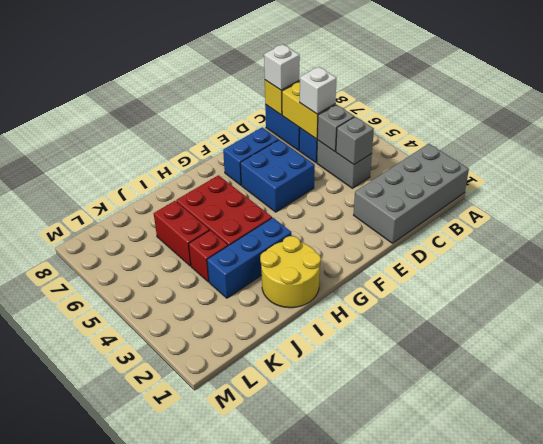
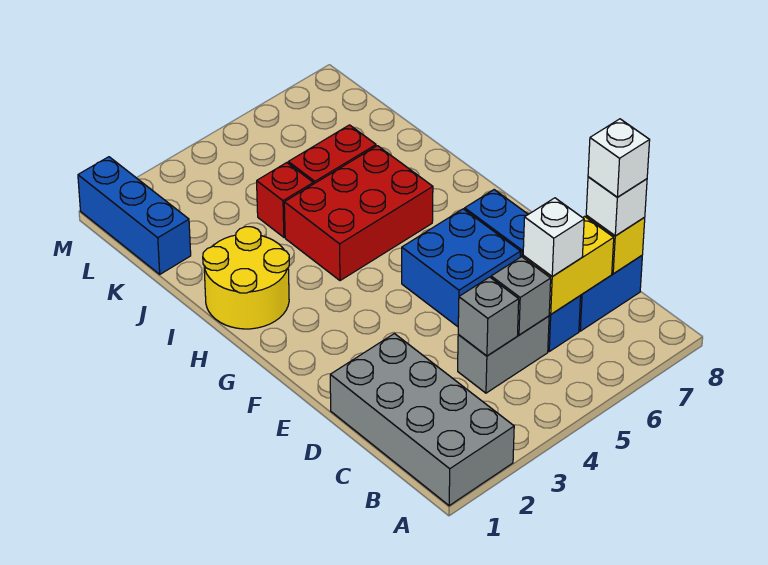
none -> white brick C8 level 4
blue brick H3:J3 level 1 -> blue brick K1:M1 level 1

